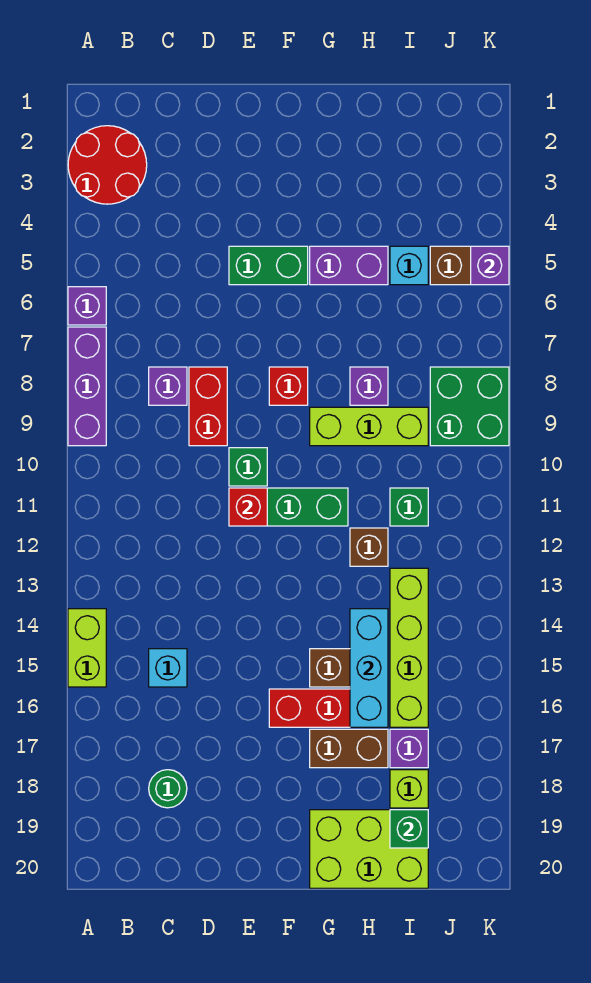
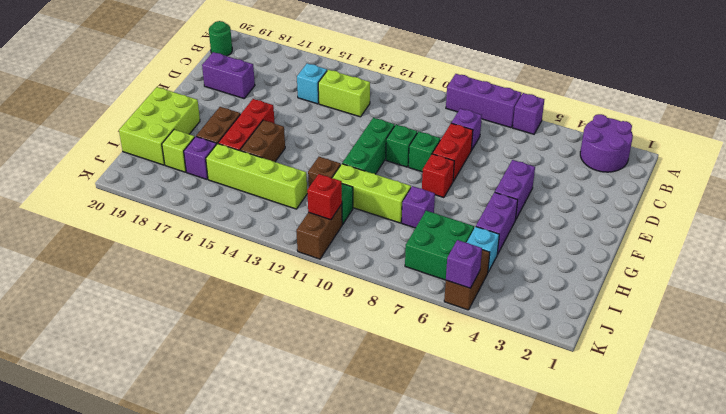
red round brick A2:B3 level 1 -> purple round brick A2:B3 level 1
lime brick A14:A15 level 1 -> lime brick C13:C14 level 1
green round brick C18 level 1 -> green round brick B20 level 1
red brick D8:D9 level 1 -> red brick D8:E8 level 1
none -> purple brick D18:D19 level 1
green brick E5:F5 level 1 -> purple brick E5:F5 level 1
red brick E11 level 2 -> red brick J11 level 2
lime brick G9:I9 level 1 -> lime brick H9:H11 level 1
cyan brick H14:H16 level 2 -> none
green brick I19 level 2 -> green brick E9 level 1
green brick J8:K9 level 1 -> green brick I6:J7 level 1
none -> brown brick J11:K11 level 1

